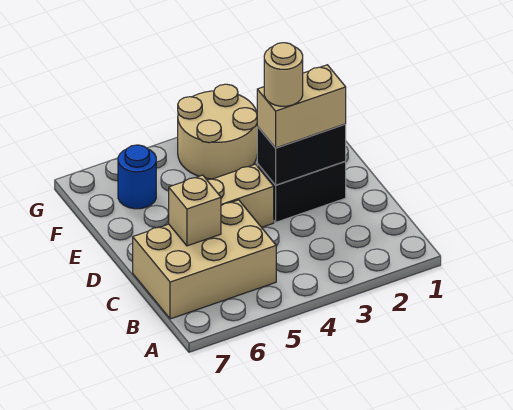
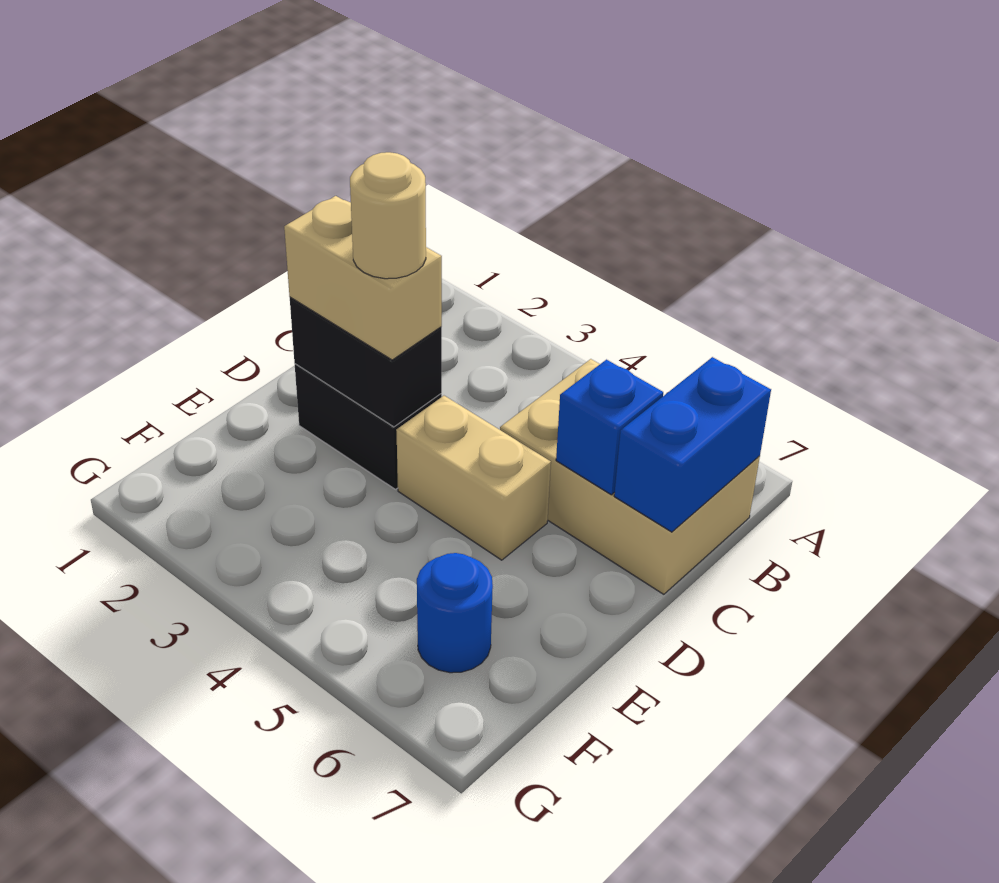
none -> blue brick B7:C7 level 2
tan brick C6 level 2 -> blue brick C6 level 2
tan round brick F3:G4 level 1 -> none

